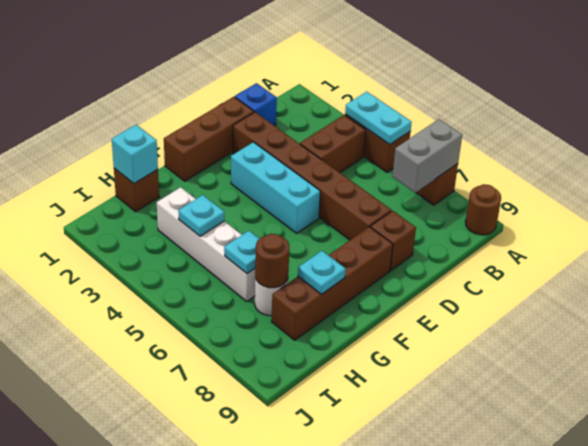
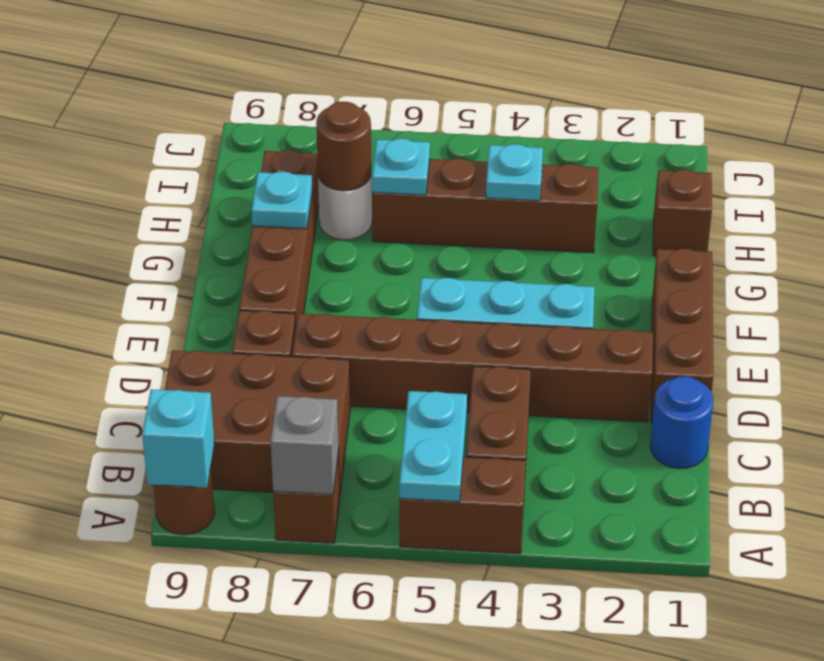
cyan plate A4:A5 level 2 -> cyan plate A5:B5 level 2
grey brick A7:B7 level 2 -> grey brick A7 level 2
none -> brown brick B7:C9 level 1
blue brick C1 level 1 -> blue round brick C1 level 1
cyan brick H1 level 2 -> cyan brick A9 level 2
white brick H3:H6 level 1 -> brown brick H3:H6 level 1

